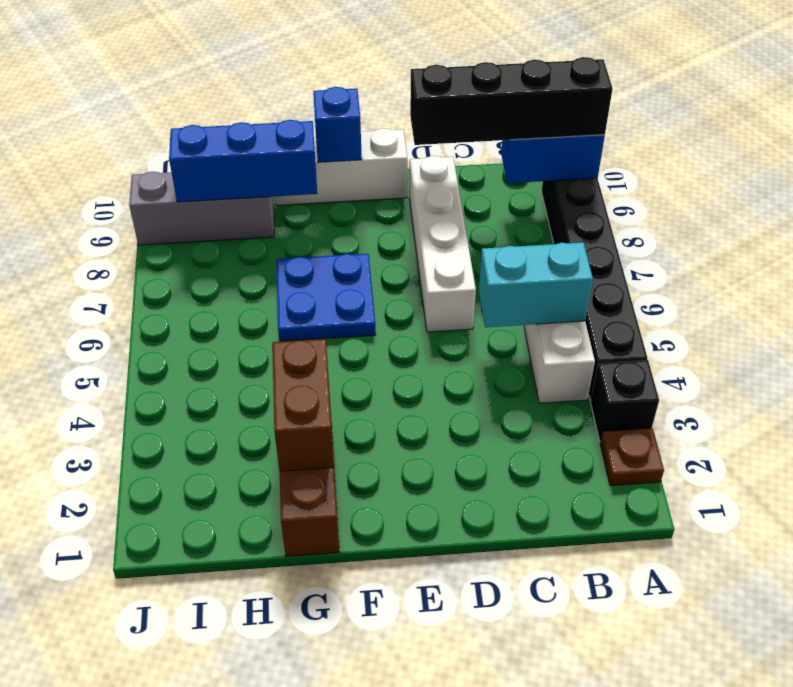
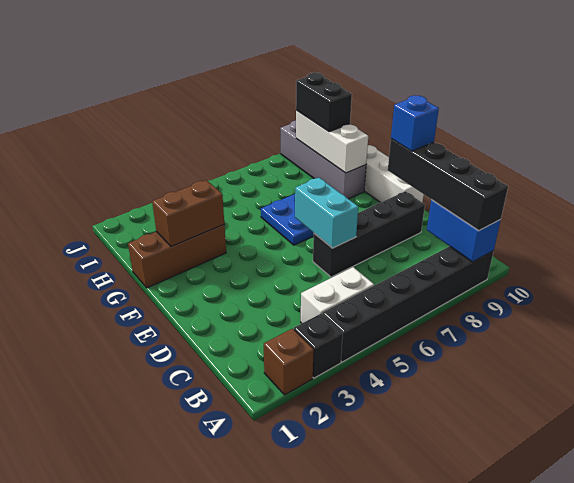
brown plate A2 level 1 -> brown brick A2 level 1
cyan brick B5:C5 level 2 -> cyan brick D6:E6 level 2
white brick D6:D9 level 1 -> black brick D6:D9 level 1
blue brick F10 level 2 -> blue brick D9 level 4
blue brick G9:I9 level 2 -> white brick G9:I9 level 2
grey brick H9:J9 level 1 -> grey brick G9:J9 level 1
none -> black brick H9:I9 level 3

